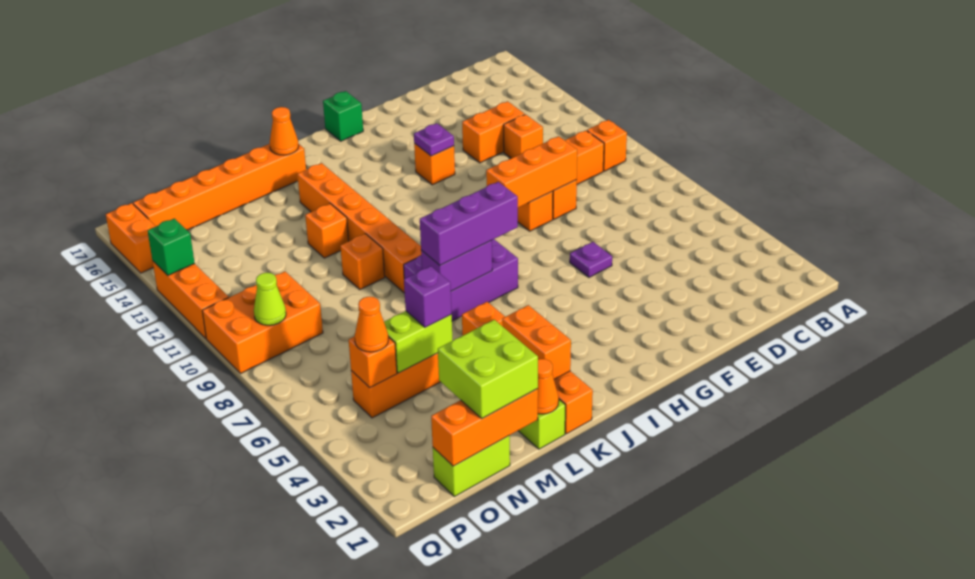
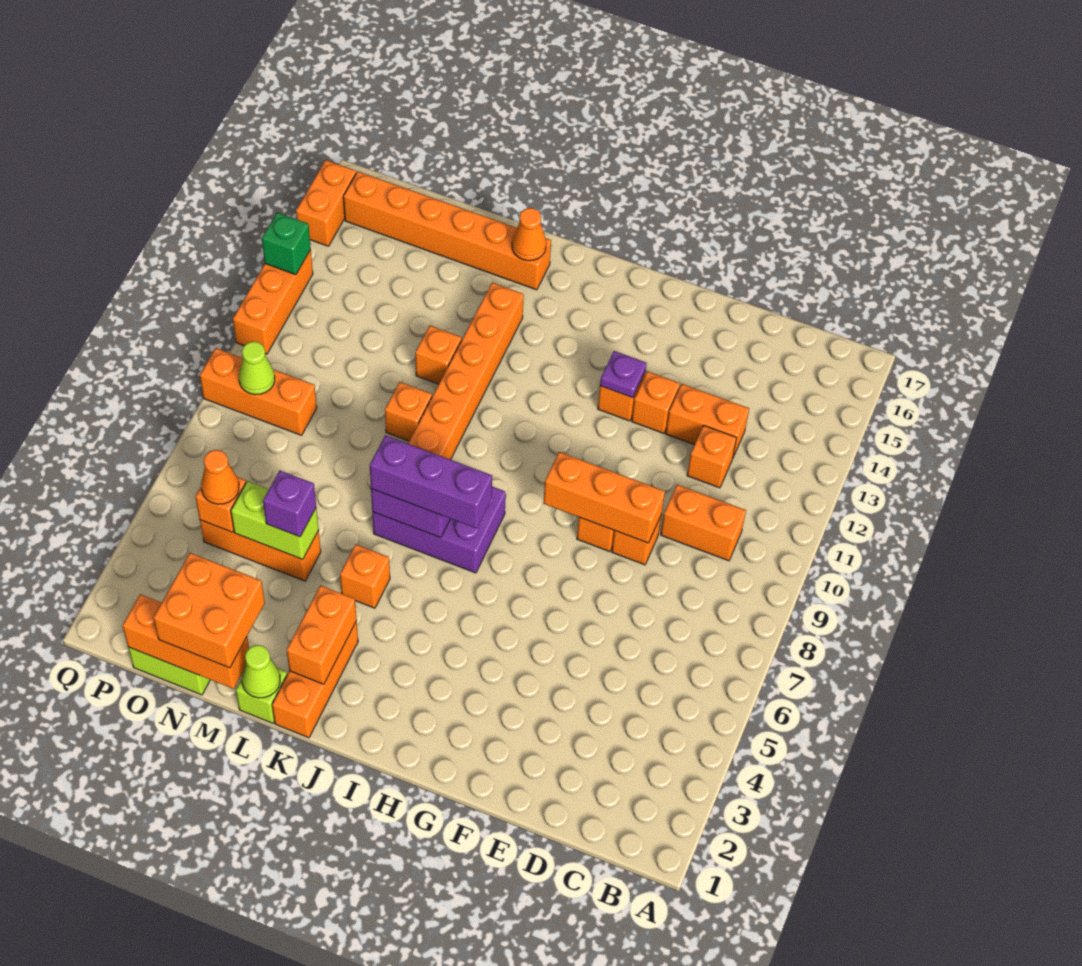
orange brick B10 level 1 -> orange brick F13 level 1
purple plate F6 level 1 -> none
green brick H17 level 1 -> none
orange cone L1 level 2 -> lime cone L1 level 2
lime brick M1:N2 level 3 -> orange brick M1:N2 level 3
orange brick O9:Q10 level 1 -> orange brick O9:Q9 level 1

